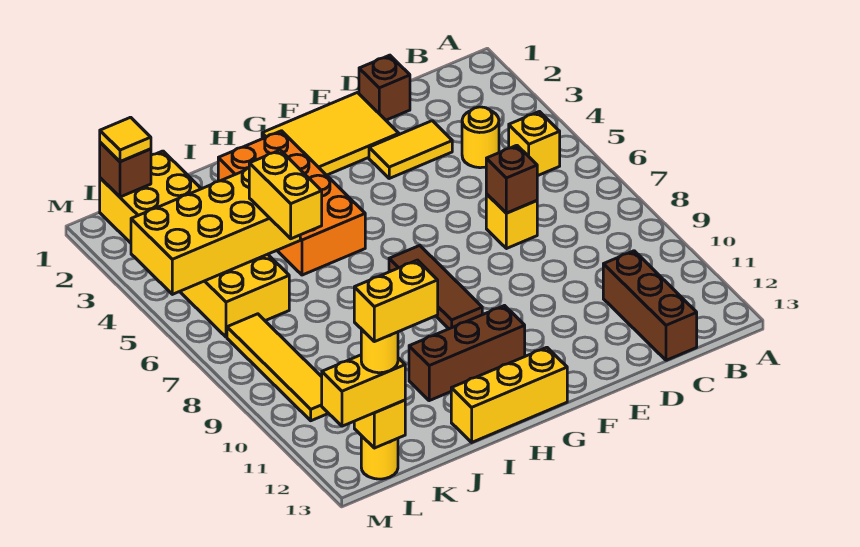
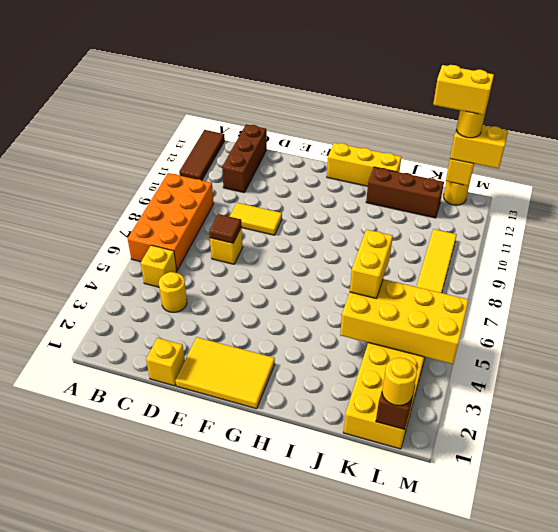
brown brick D1 level 1 -> yellow brick D1 level 1
yellow tile D3:E3 level 1 -> yellow tile D9:E9 level 1
brown brick D7 level 2 -> brown tile D7 level 2
brown tile G7:G9 level 1 -> brown tile A11:A13 level 1
brown brick G11:I11 level 1 -> brown brick I12:K12 level 1
orange brick H2:I5 level 1 -> orange brick A6:B9 level 1
yellow tile L1 level 3 -> yellow round brick L1 level 3

